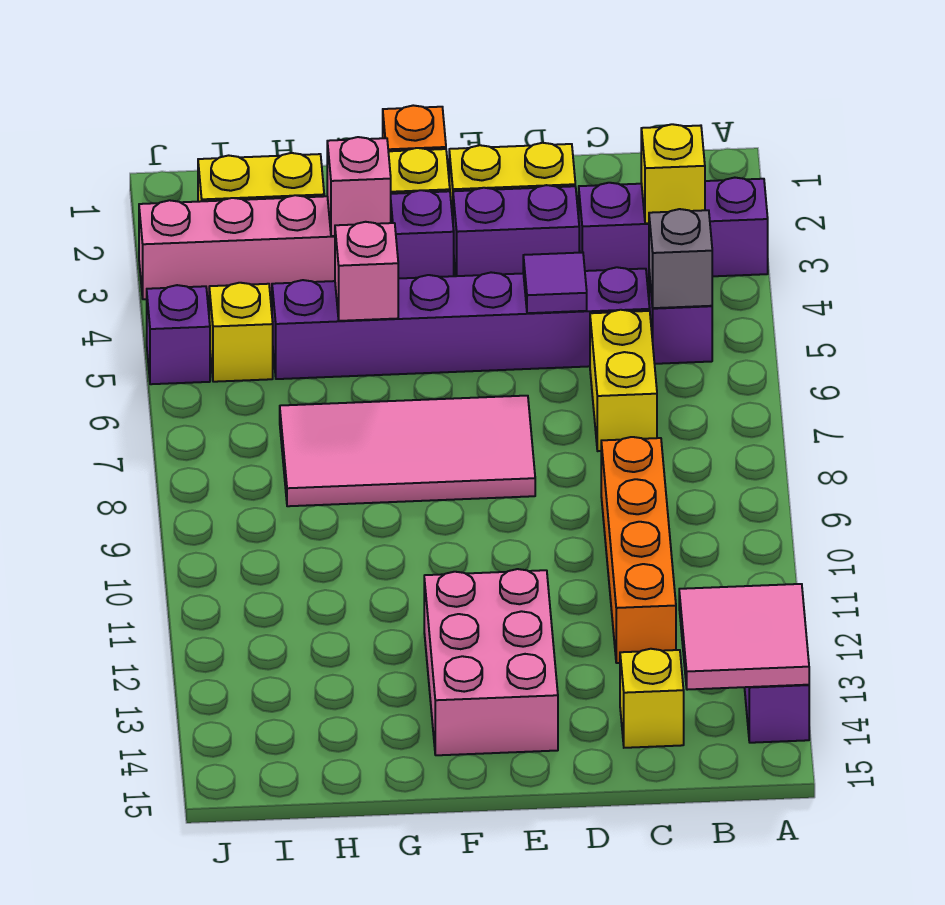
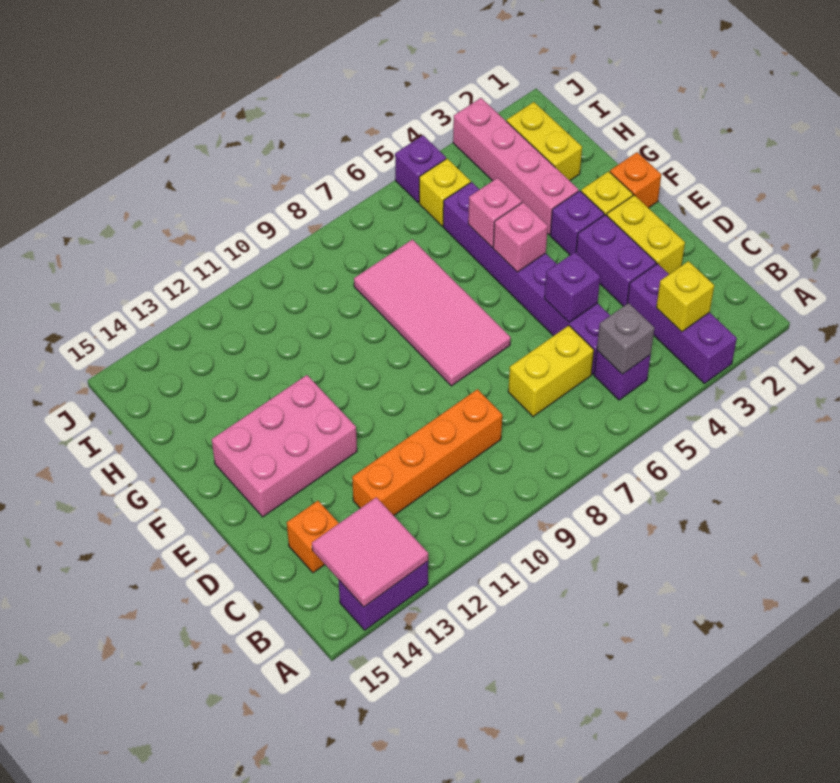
yellow brick C14 level 1 -> orange brick C14 level 1
purple tile D5 level 2 -> purple brick D5 level 2
pink brick G3 level 2 -> pink brick F5 level 2

